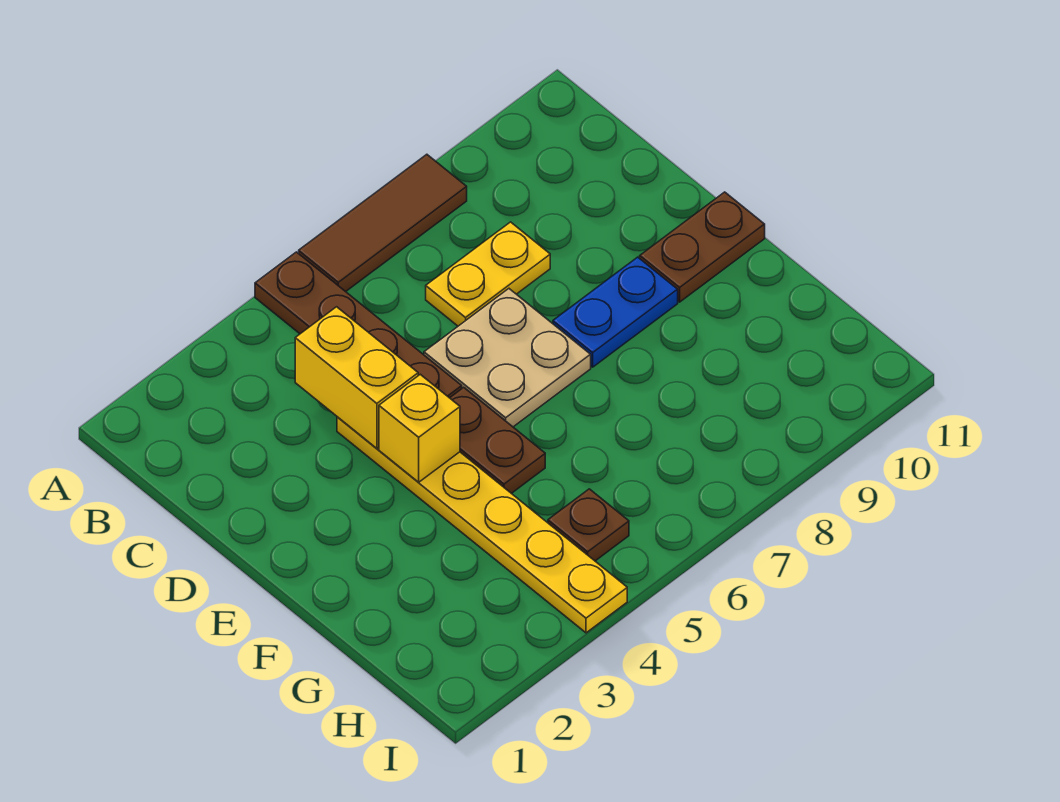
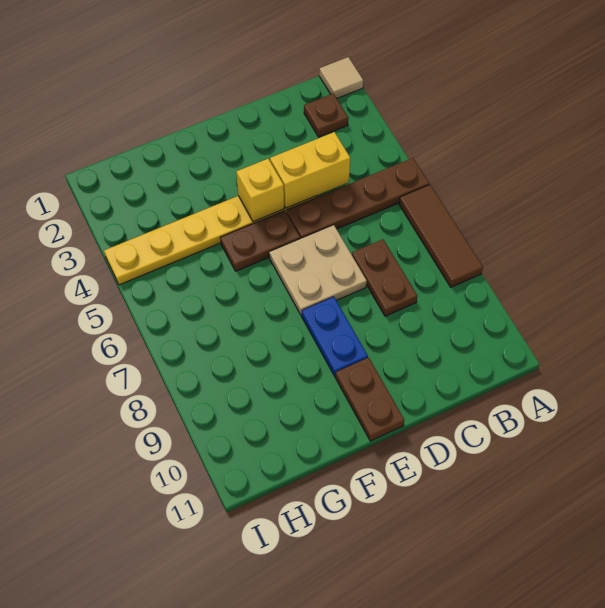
none -> tan tile A1 level 1
yellow plate C7:C8 level 1 -> brown plate C7:C8 level 1
brown plate H5 level 1 -> brown plate B2 level 1

